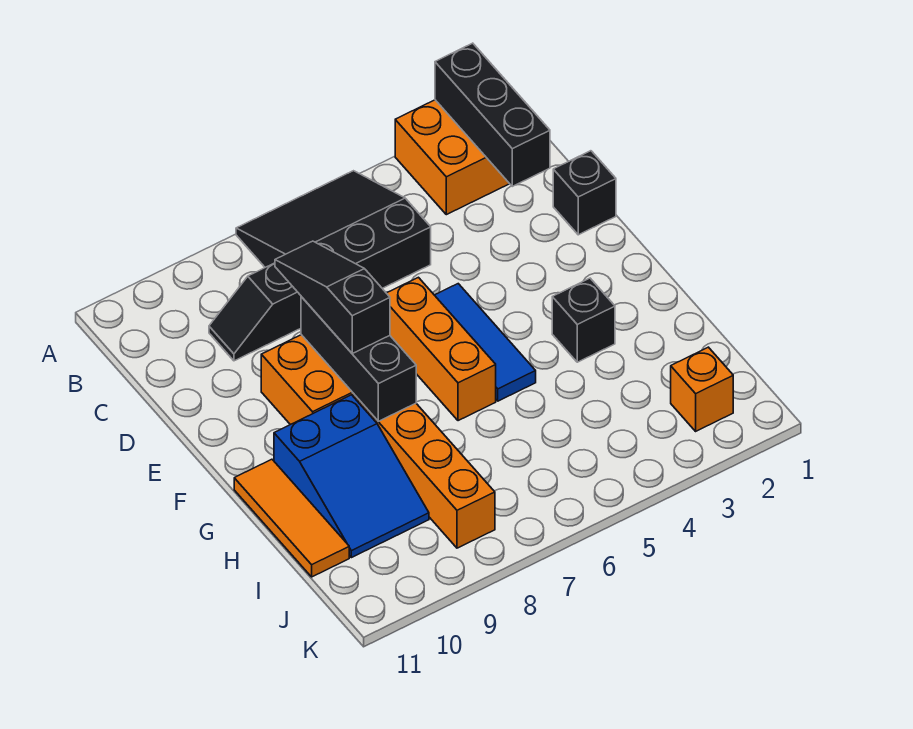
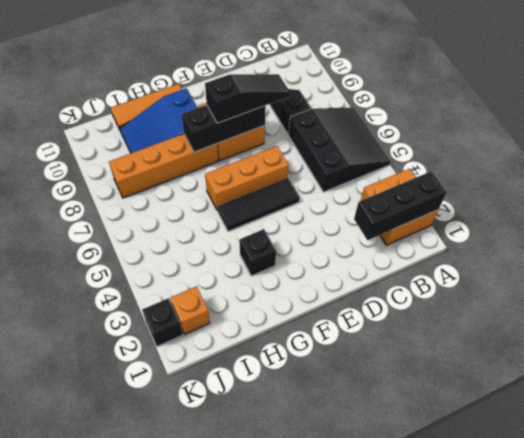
black brick D1 level 1 -> black brick K2 level 1
blue tile E5:G5 level 1 -> black tile E5:G5 level 1

